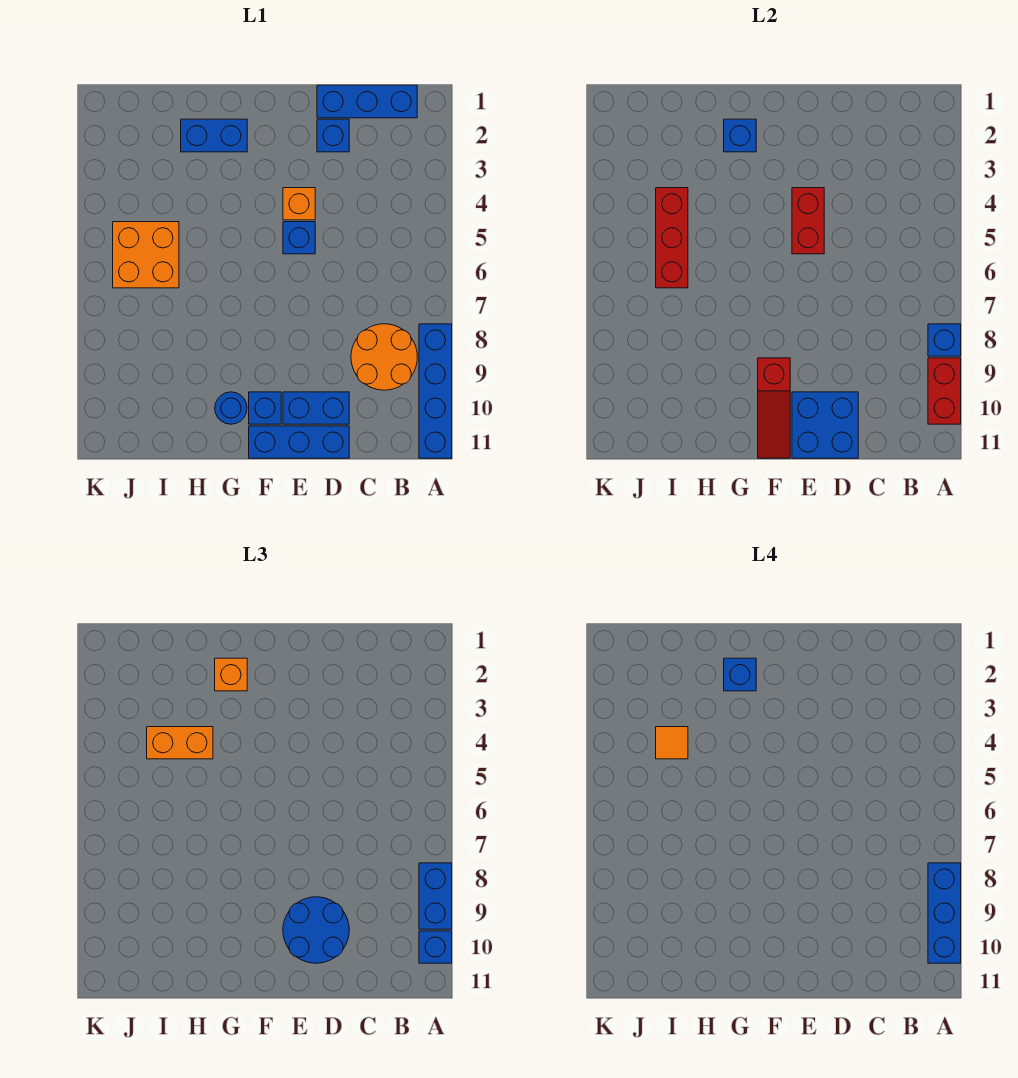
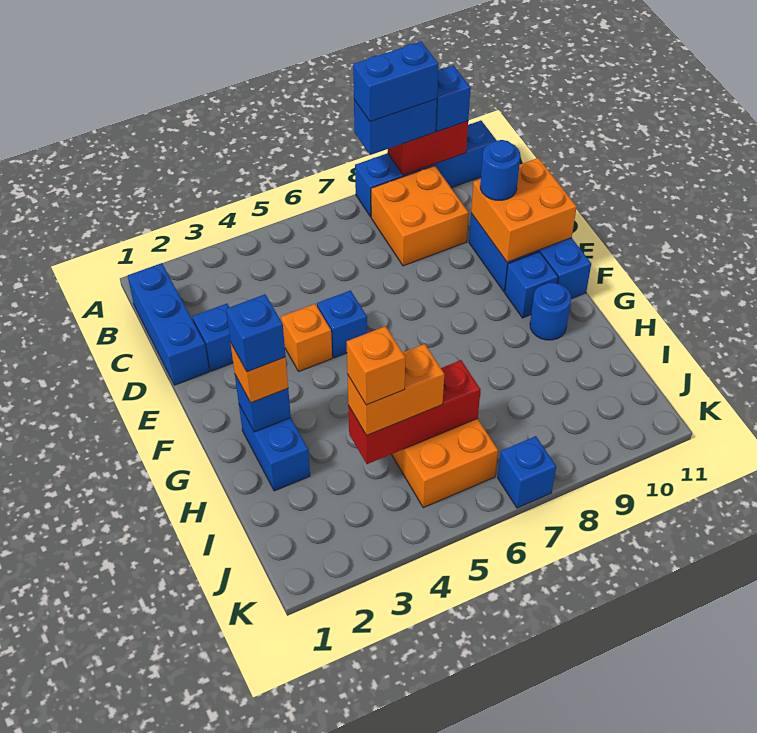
blue brick A8 level 2 -> blue brick K7 level 1
blue brick A8:A10 level 4 -> blue brick A8:A9 level 4
orange round brick B8:C9 level 1 -> orange brick B8:C9 level 1
blue round brick D9:E10 level 3 -> blue round brick D10 level 3
blue brick D10:E11 level 2 -> orange brick D10:E11 level 2
red brick E4:E5 level 2 -> none
red slope F9:F11 level 2 top 9 -> none
orange brick H4:I4 level 3 -> orange brick I4:I5 level 3
orange tile I4 level 4 -> orange brick I4 level 4

